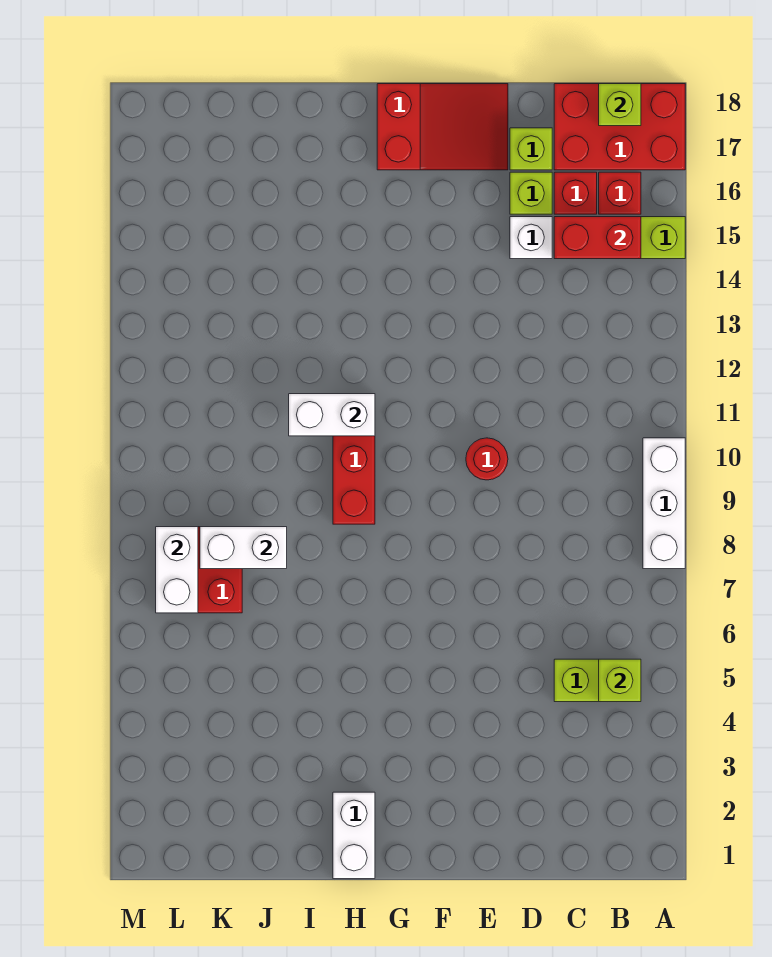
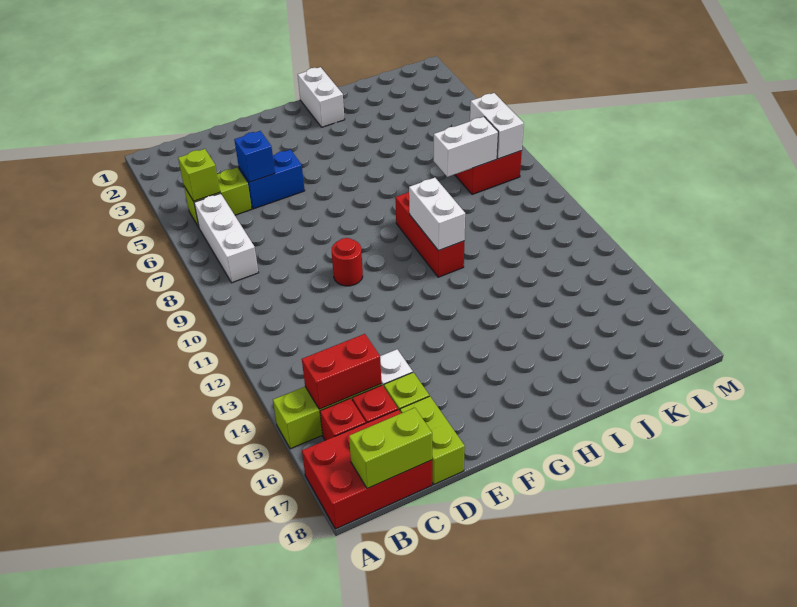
white brick A8:A10 level 1 -> white brick B6:B8 level 1
lime brick B18 level 2 -> lime brick B18:C18 level 2
none -> blue brick D5:E5 level 1
none -> blue brick D5 level 2
lime brick D17 level 1 -> lime brick D17:D18 level 1
red slope E17:G18 level 1 top G -> none
white brick H11:I11 level 2 -> white brick H10:H11 level 2

